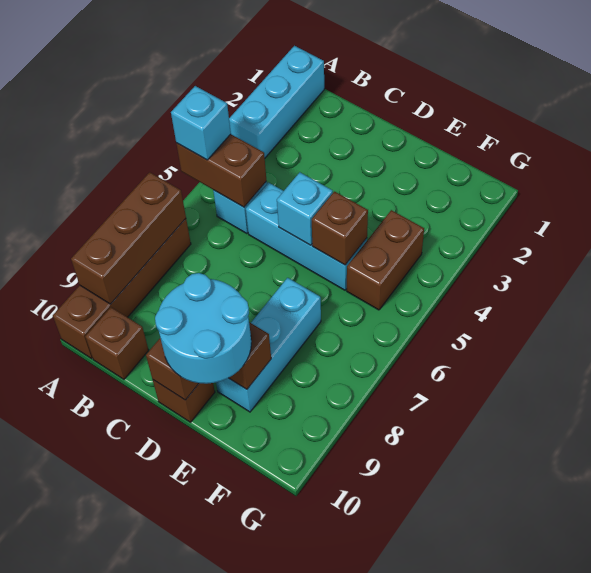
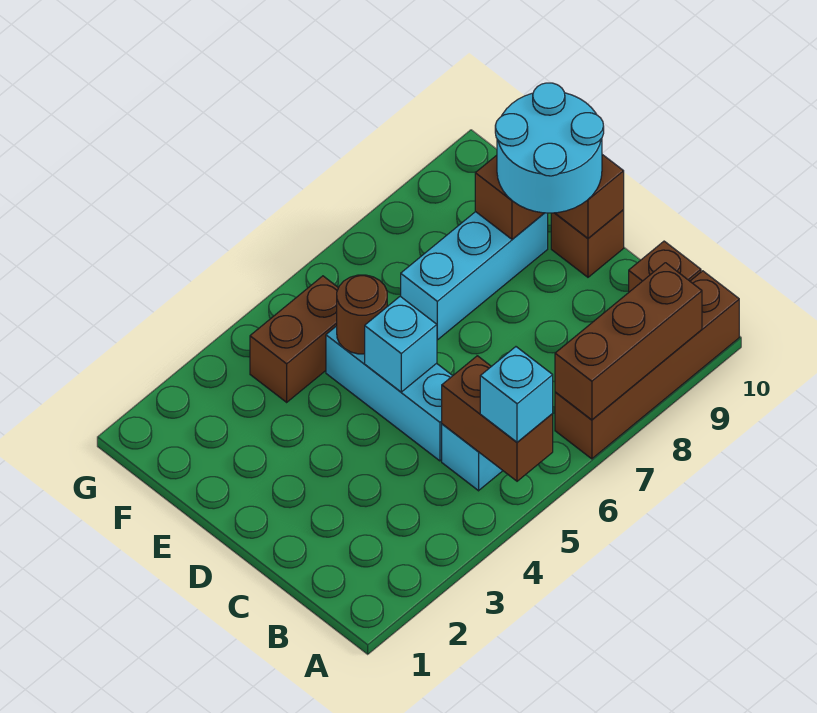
cyan brick A1:A3 level 1 -> none
brown brick E5 level 2 -> brown round brick E5 level 2

